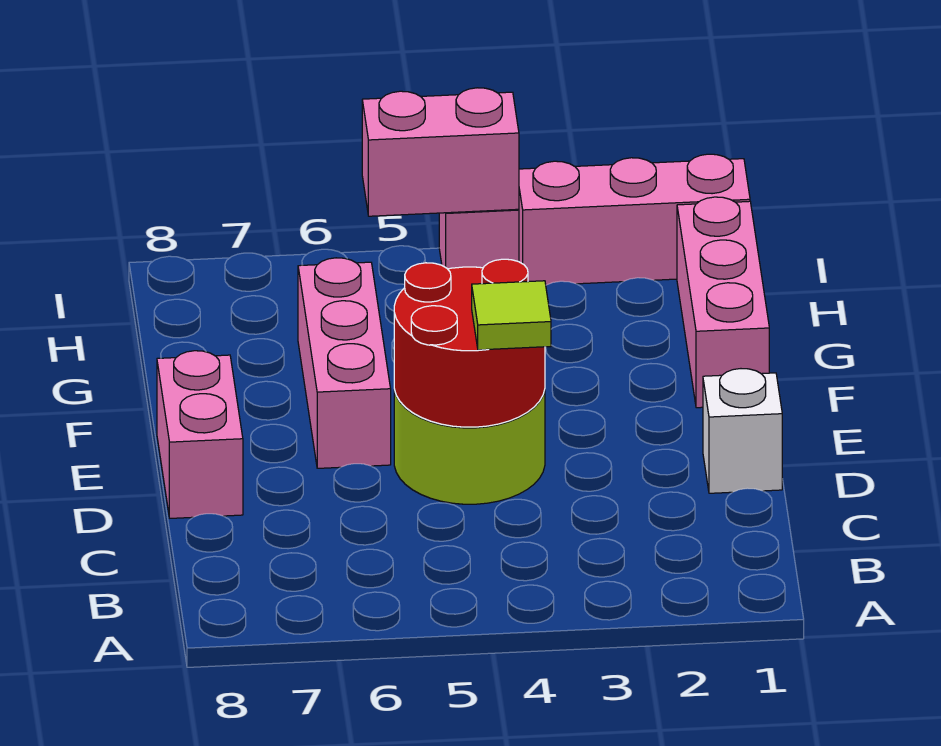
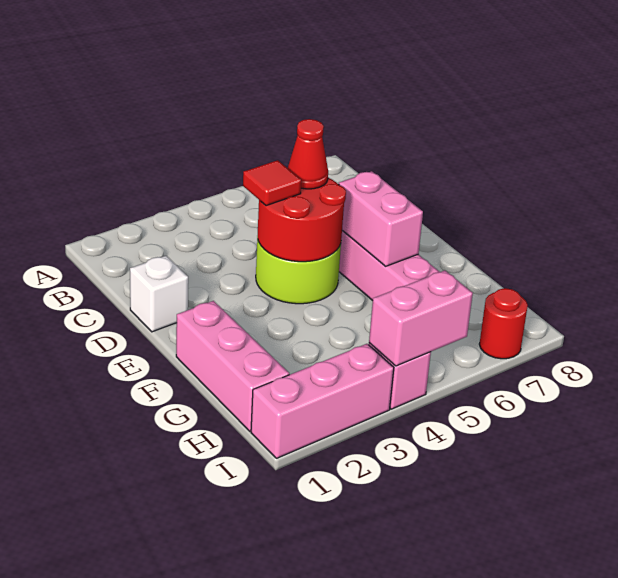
lime tile D4 level 3 -> red tile D4 level 3
none -> red cone D5 level 3
pink brick D8:E8 level 1 -> pink brick E6:F6 level 2
none -> red round brick I7 level 1

